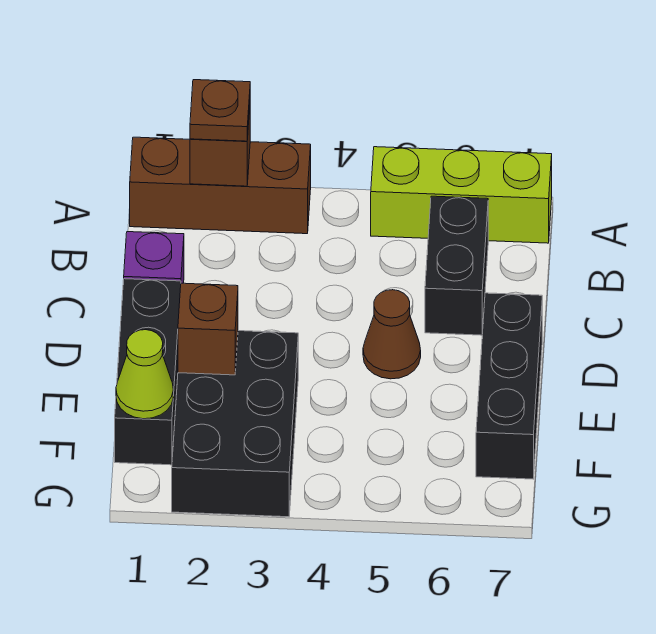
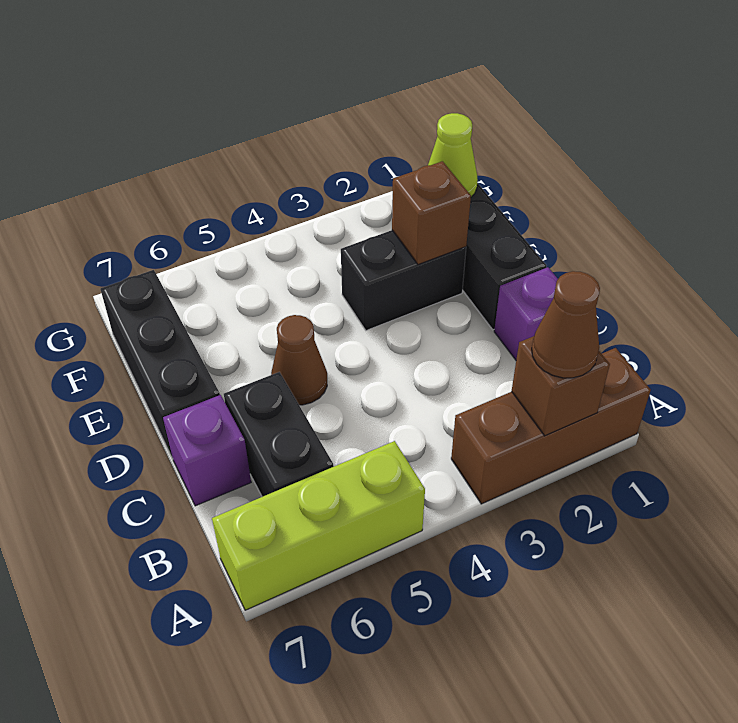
brown plate A2 level 3 -> brown cone A2 level 3
none -> purple brick C7 level 1
black brick E2:G3 level 1 -> black brick E2:E3 level 1

